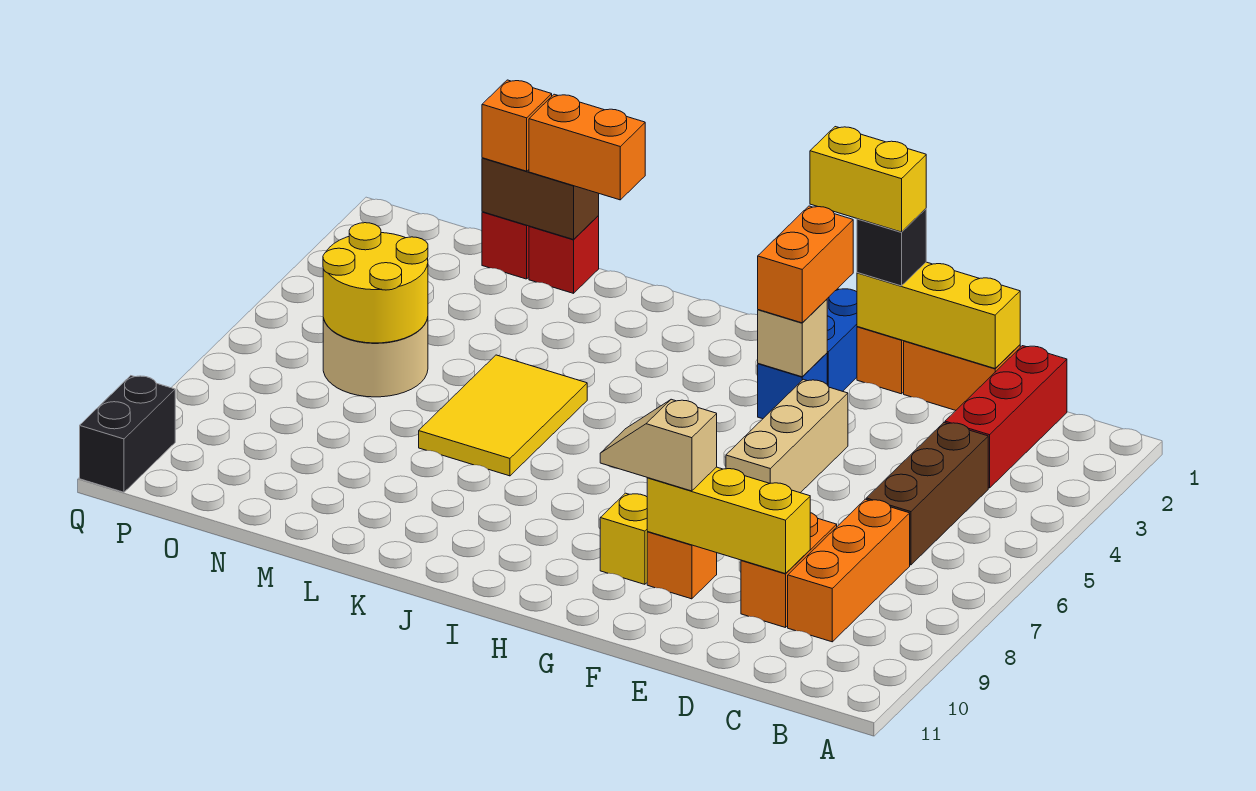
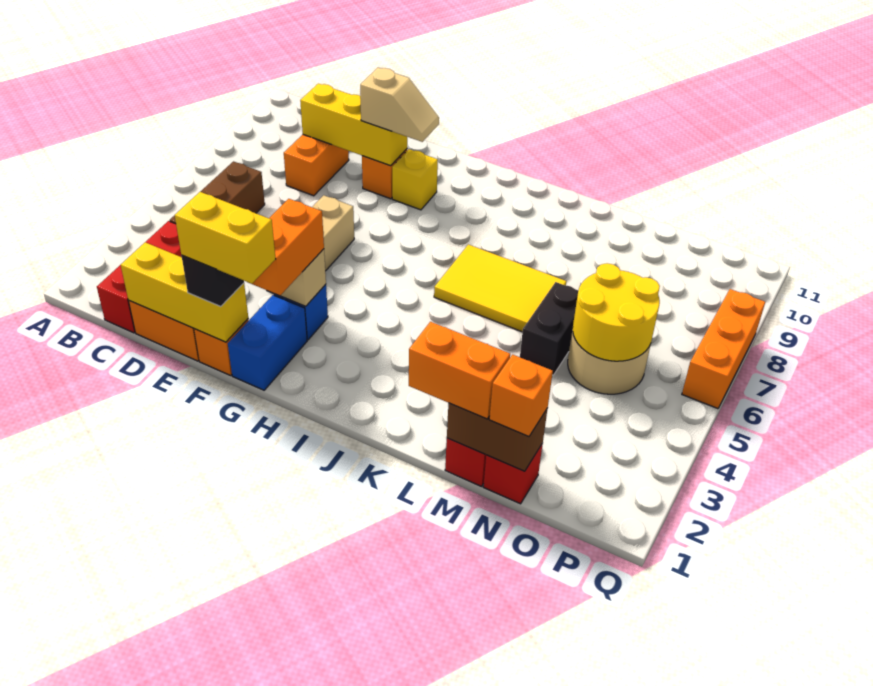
orange brick C7:C9 level 1 -> orange brick Q6:Q8 level 1
yellow tile K5:L7 level 1 -> yellow tile J6:L7 level 1
black brick Q10:Q11 level 1 -> black brick M5:M6 level 1

